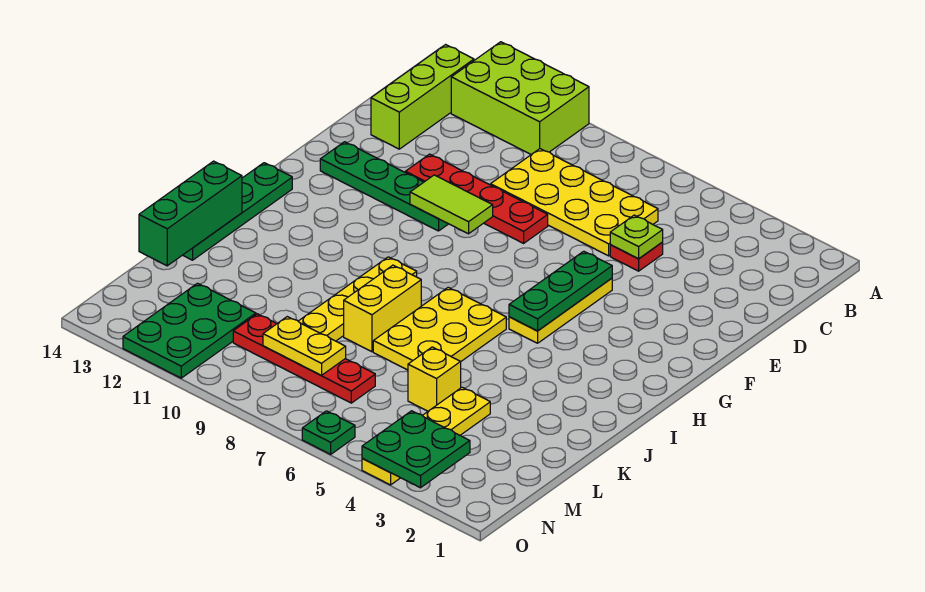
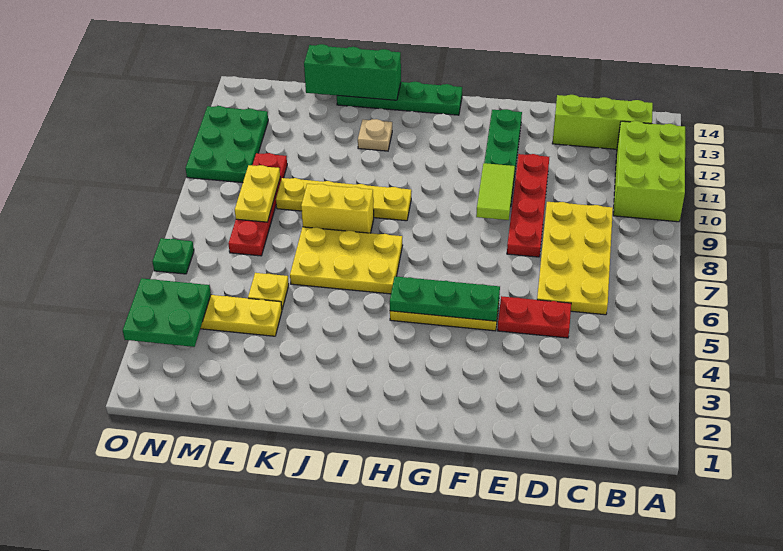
red plate D5 level 1 -> red plate D5:E5 level 1
lime plate D5 level 2 -> none
none -> tan plate J12 level 1
yellow brick L5 level 1 -> yellow plate L5 level 1
green plate M11:O12 level 1 -> green plate N10:O12 level 1

